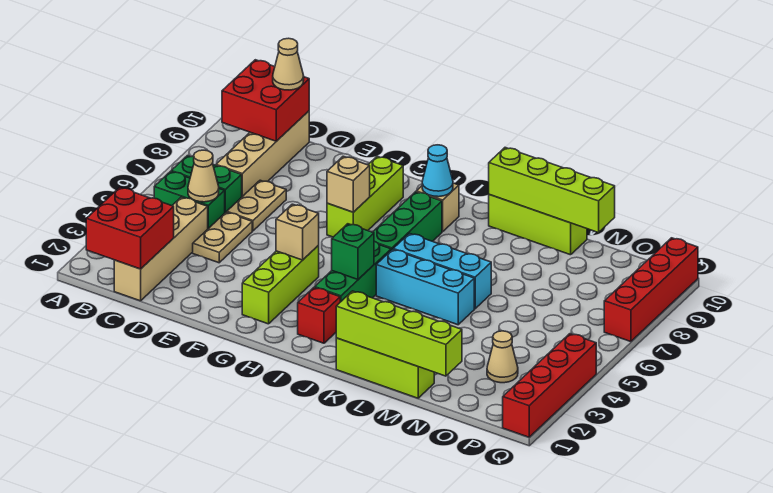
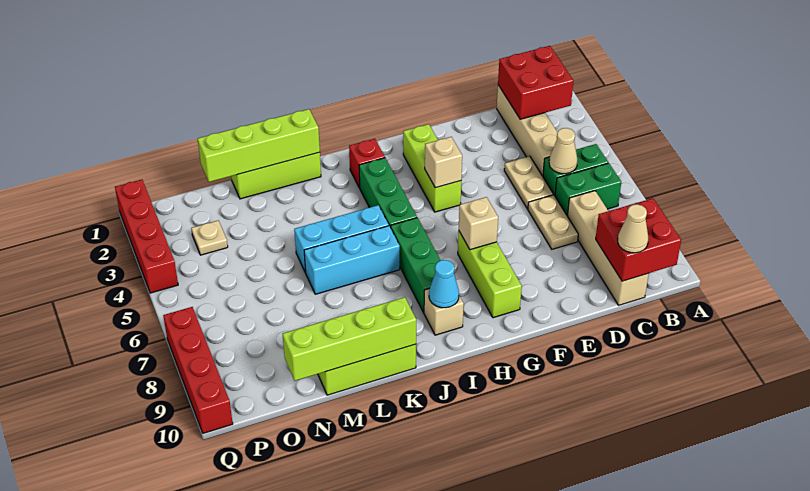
green brick I4 level 2 -> none
tan cone O3 level 1 -> tan plate O3 level 1

